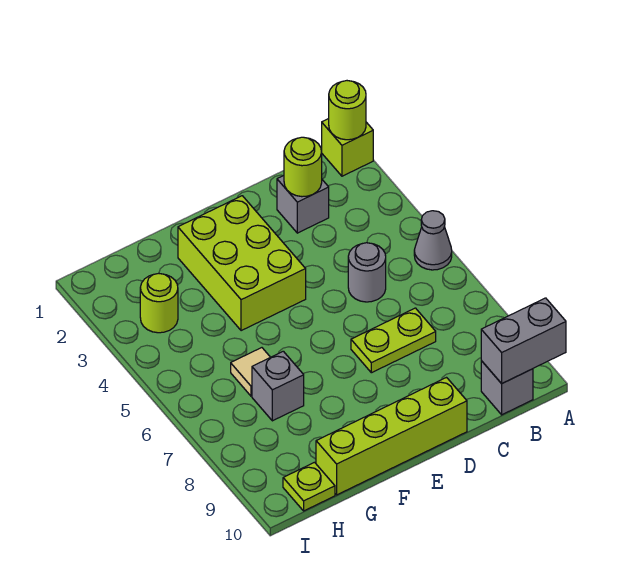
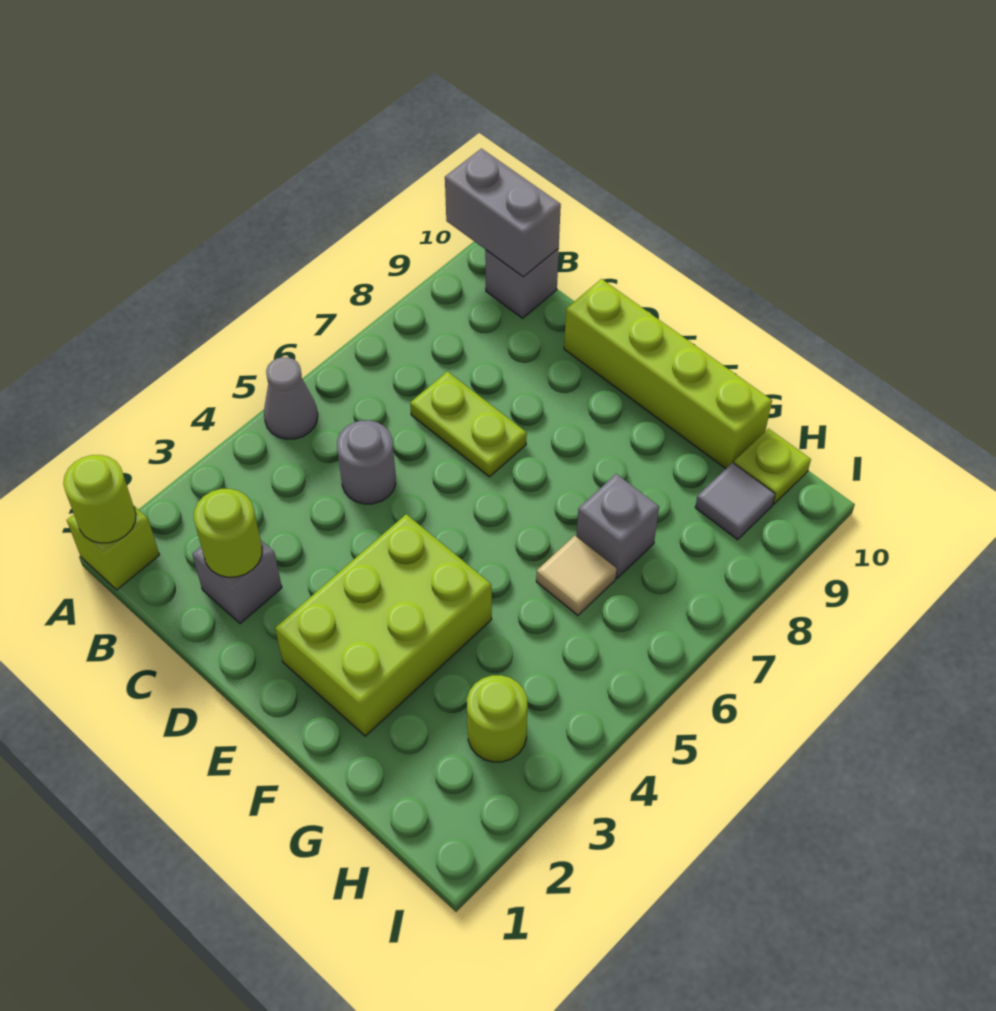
none -> grey tile H9 level 1

